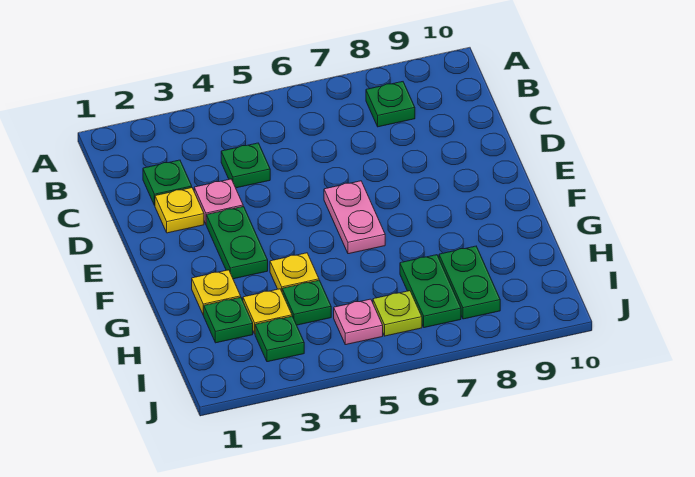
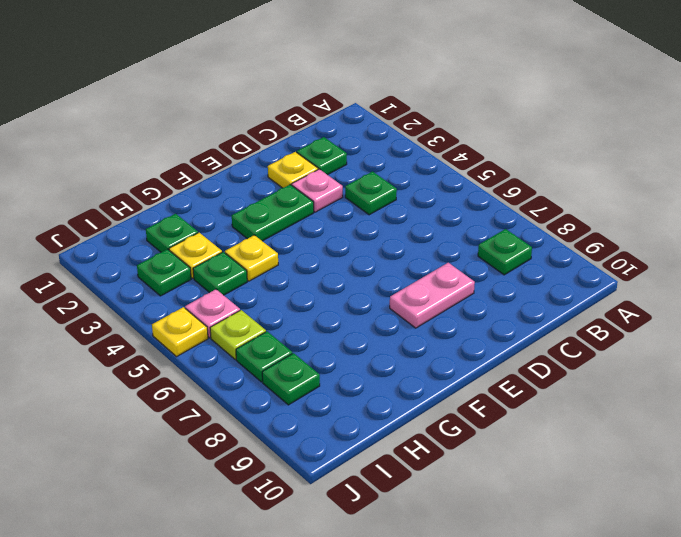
pink plate E6:F6 level 1 -> pink plate D8:E8 level 1
yellow plate G2 level 1 -> yellow plate J5 level 1
green plate H7:I7 level 1 -> green plate I7 level 1
green plate H8:I8 level 1 -> green plate I8 level 1

